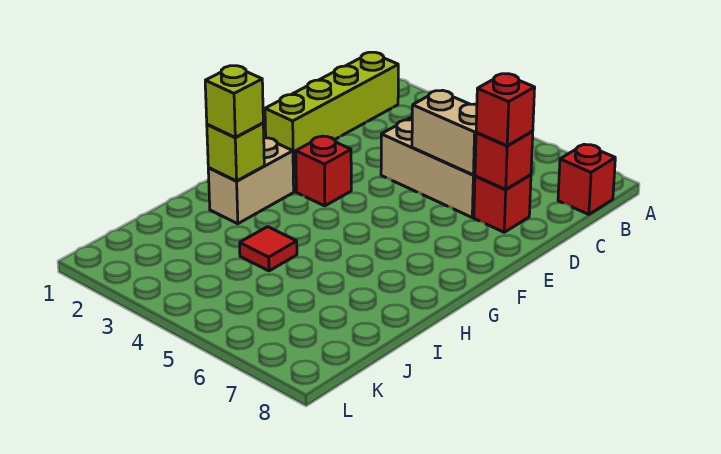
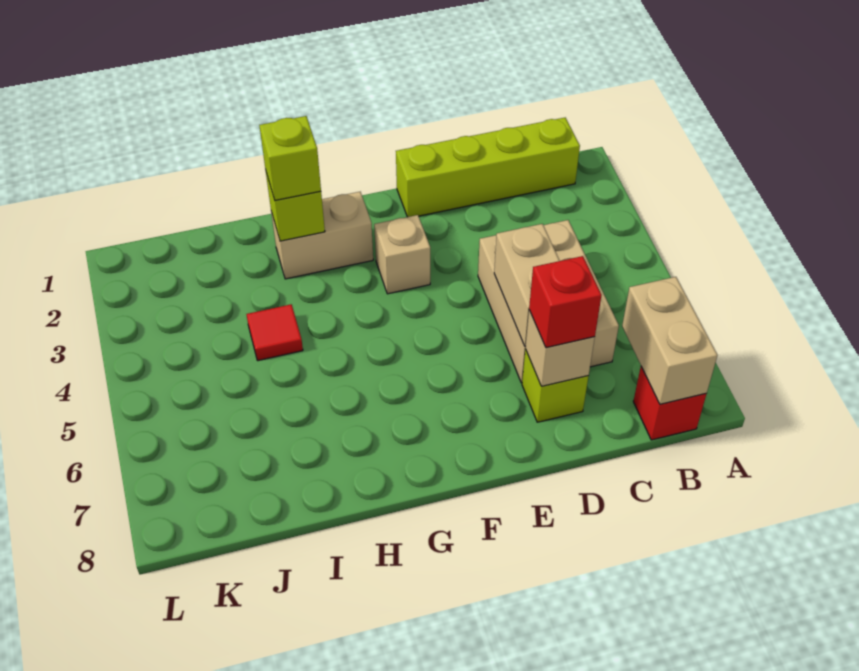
none -> tan brick B7:B8 level 2
red brick D7 level 1 -> lime brick D7 level 1
red brick D7 level 2 -> tan brick D7 level 2
red brick F3 level 1 -> tan brick F3 level 1

